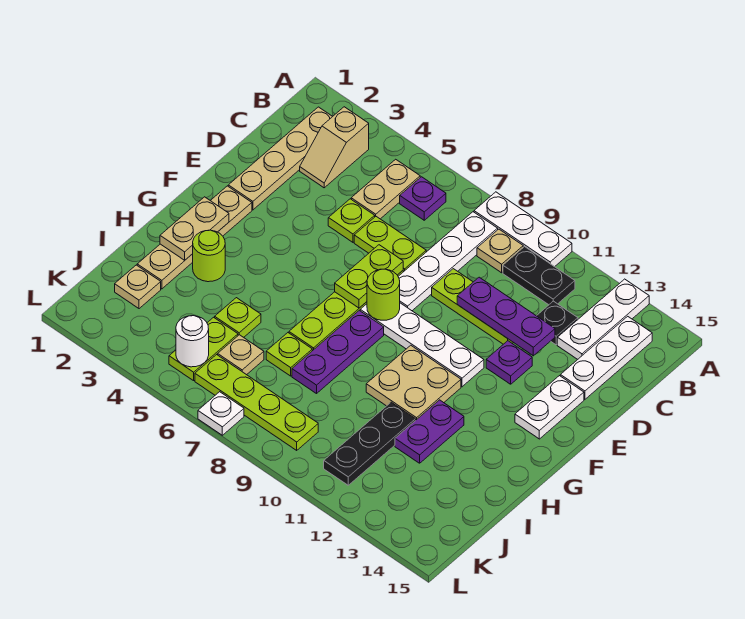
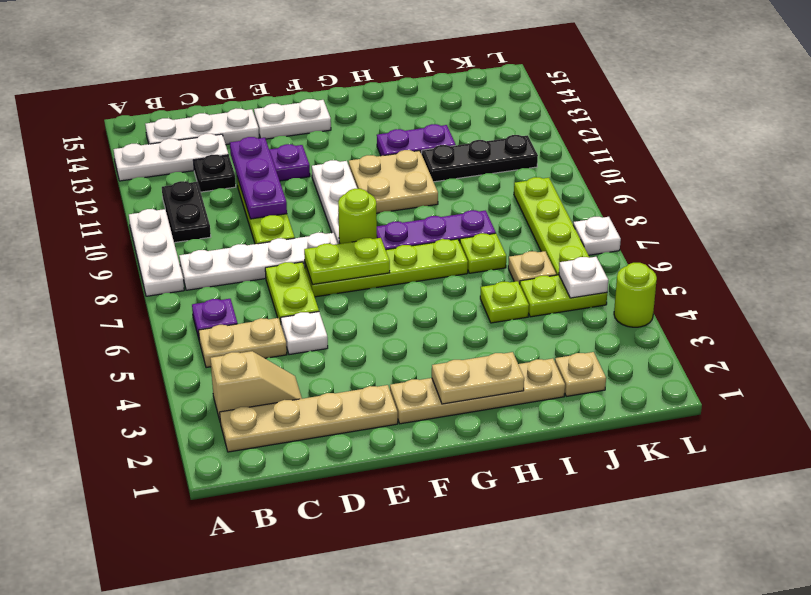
tan plate B9 level 1 -> none
lime plate D5 level 1 -> white plate D5 level 1
lime round brick H3 level 1 -> lime round brick L4 level 1
white round brick K5 level 2 -> white plate K5 level 2

